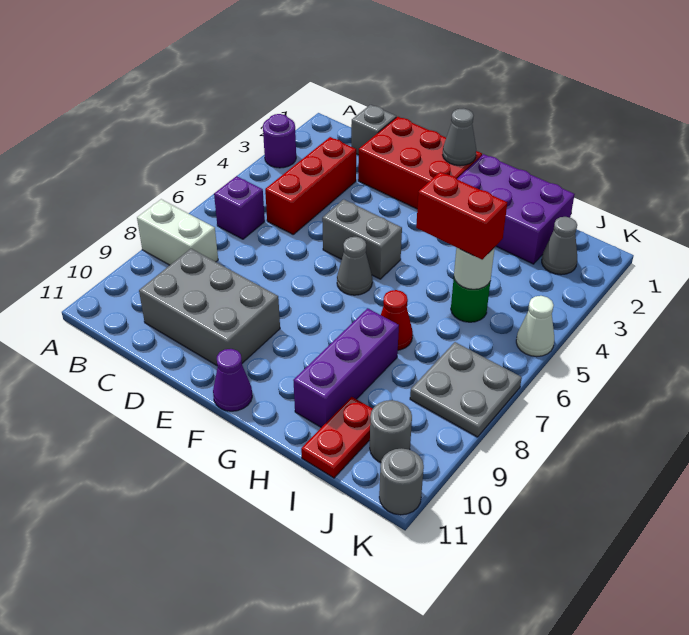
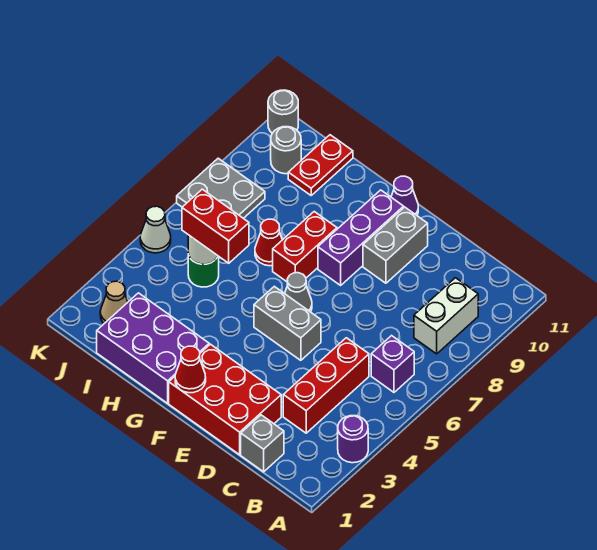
white brick A8:B8 level 1 -> white brick B8:B9 level 1
grey brick C9:E10 level 1 -> grey brick E9:E10 level 1
grey cone F1 level 2 -> red cone F1 level 2
none -> red brick G7:G8 level 1
purple brick H8:H10 level 1 -> purple brick F8:F10 level 1
grey cone J2 level 1 -> tan cone J2 level 1

